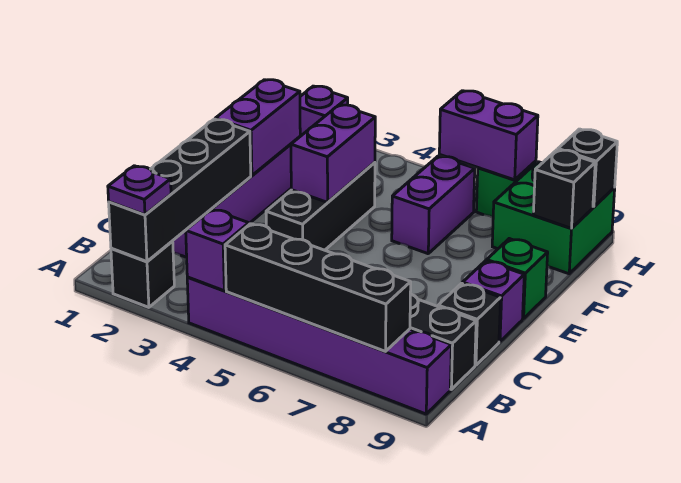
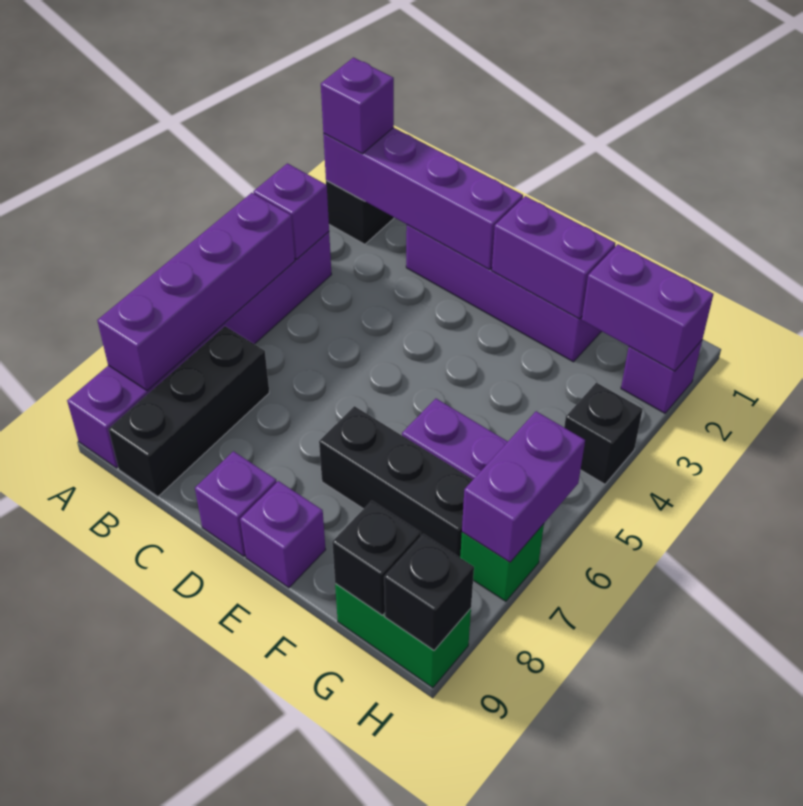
black brick A2:D2 level 2 -> purple brick A2:D2 level 2
purple plate A2 level 3 -> purple brick A2 level 3
black brick A5:A8 level 2 -> purple brick A5:A8 level 2
black brick C9 level 1 -> black brick H4 level 1
black brick D4:F4 level 1 -> black brick E7:G7 level 1
purple brick E4:F4 level 2 -> purple brick G2:H2 level 2
green brick E9 level 1 -> purple brick E9 level 1
green brick G8:H9 level 1 -> green brick G9:H9 level 1

